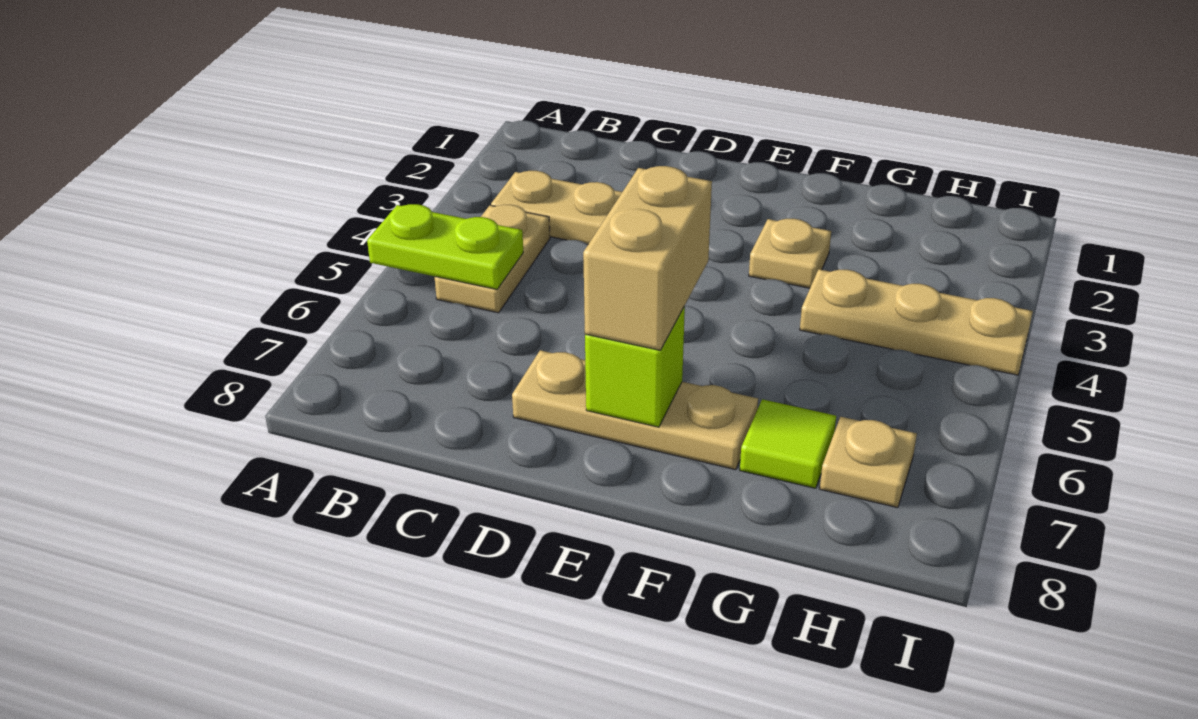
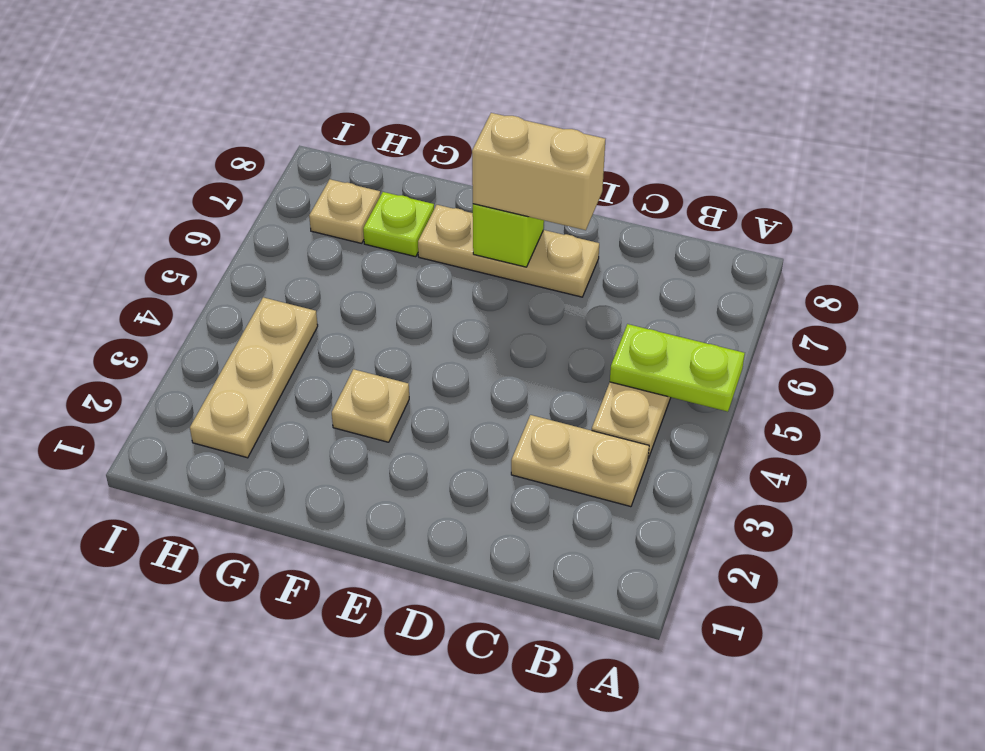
tan brick E6:E7 level 3 -> tan brick D7:E7 level 3
tan plate G4:I4 level 1 -> tan plate H2:H4 level 1
lime tile G7 level 1 -> lime plate G7 level 1

